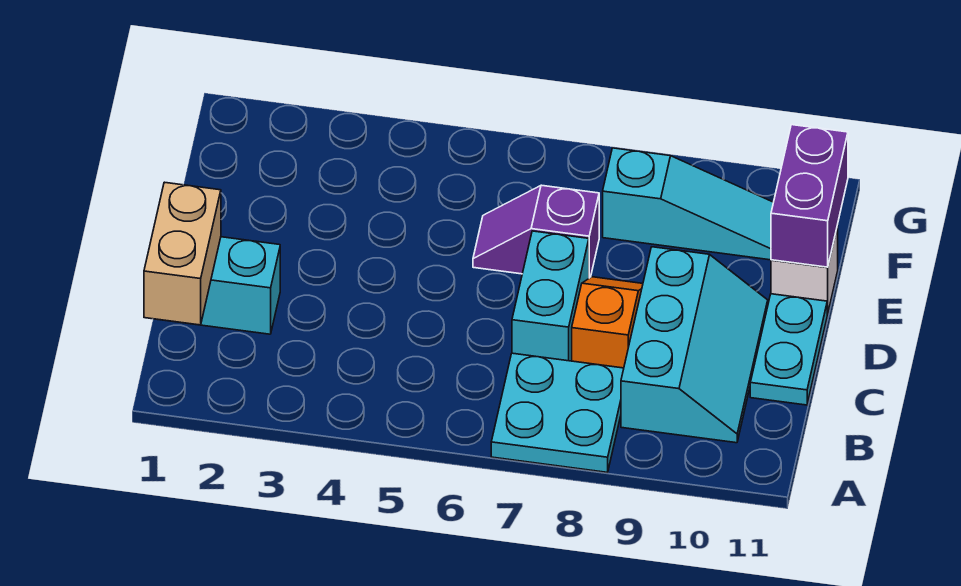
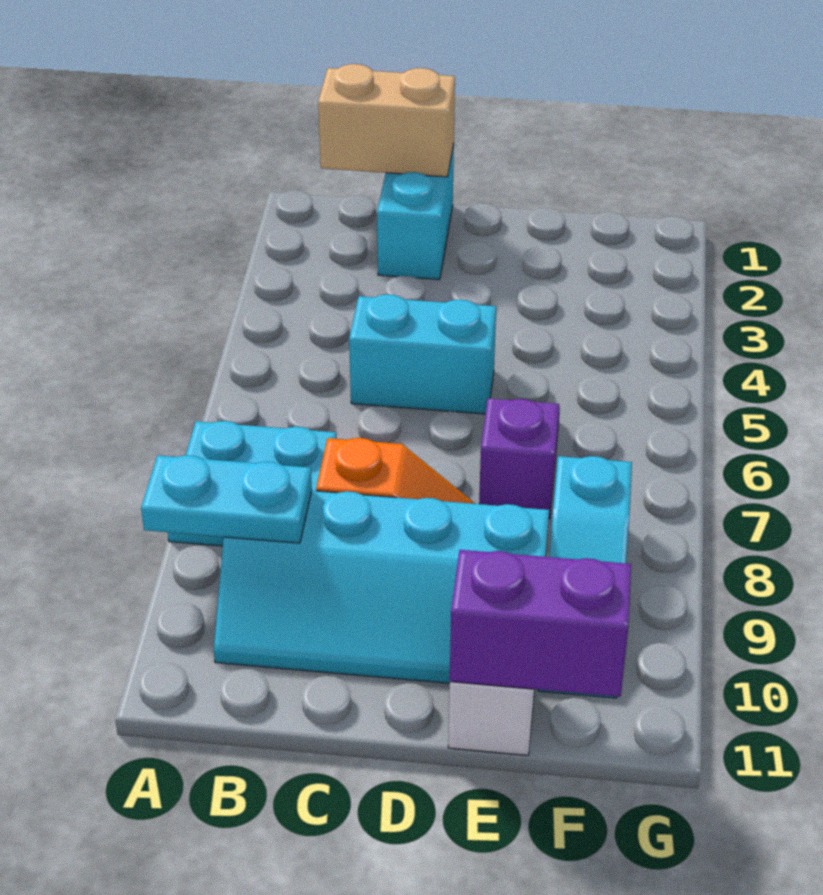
cyan slope B9:D10 level 1 top 9 -> cyan slope B9:E10 level 1 top 9
cyan brick C7:D7 level 1 -> cyan brick C5:D5 level 1
cyan plate C11:D11 level 1 -> cyan plate A9:B9 level 2

